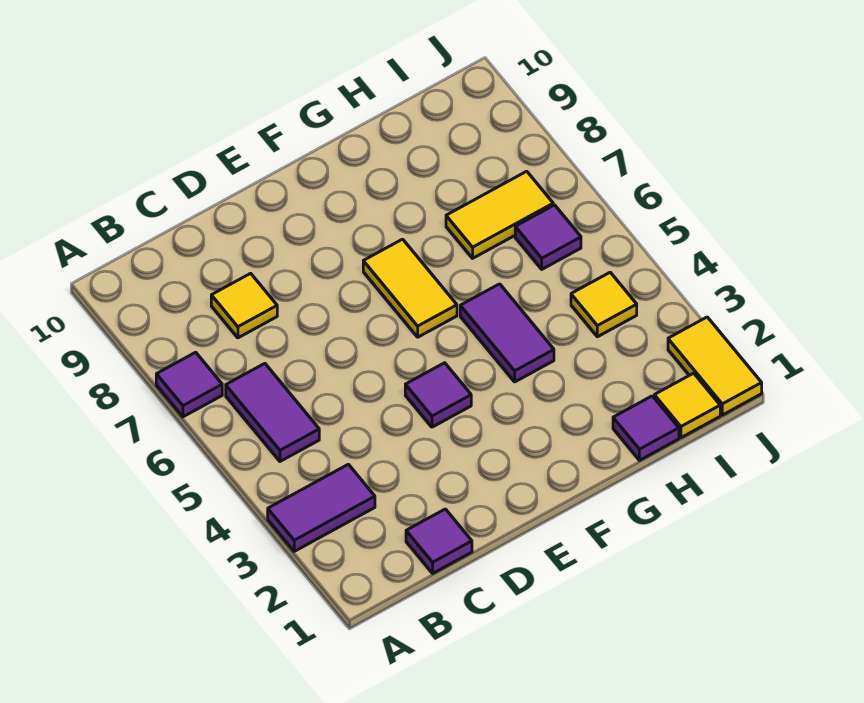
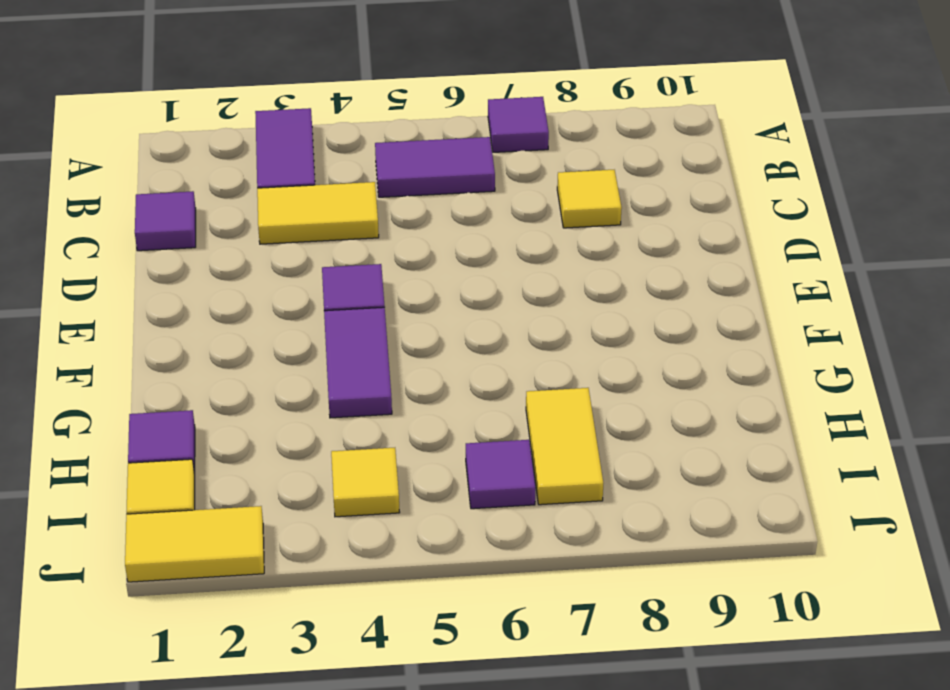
yellow tile F6:F7 level 1 -> yellow tile C3:C4 level 1
purple tile G4:G5 level 1 -> purple tile F4:G4 level 1

